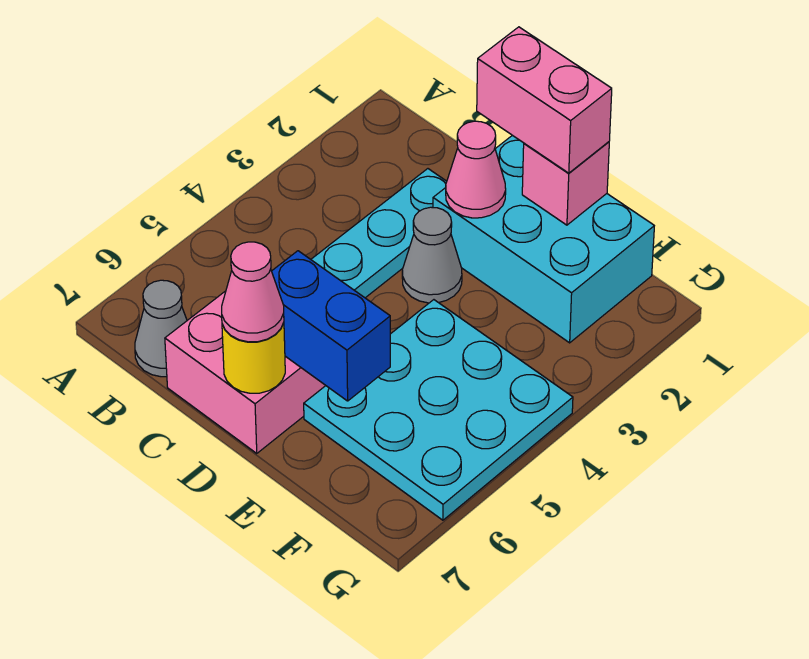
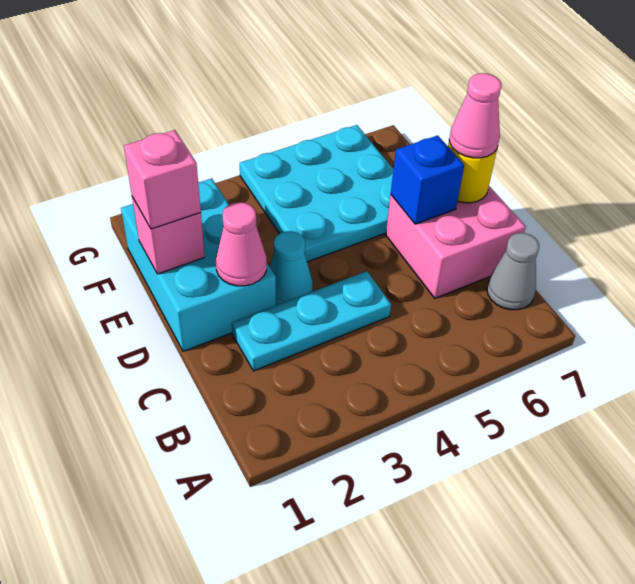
pink brick D1:E1 level 3 -> pink brick E1 level 3
grey cone D3 level 1 -> cyan cone D3 level 1
blue brick D6:E6 level 2 -> blue brick D6 level 2

